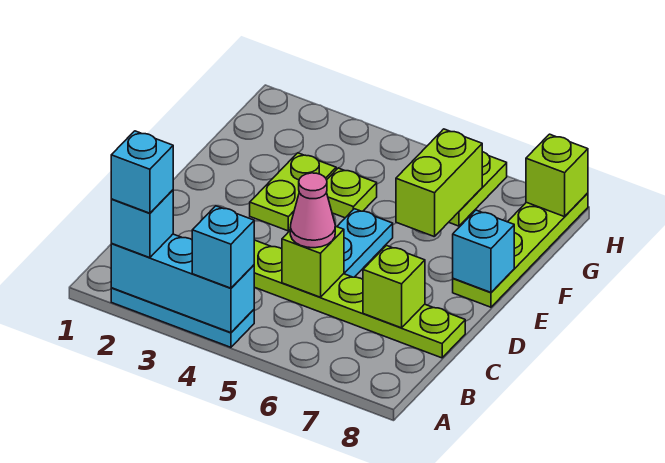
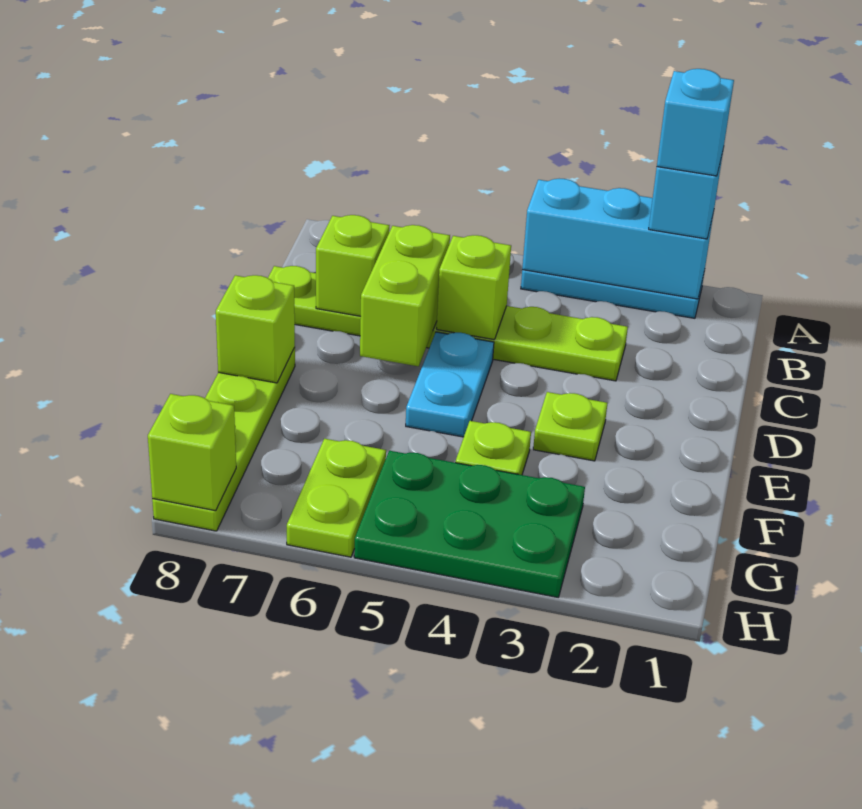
cyan brick A4 level 3 -> none
pink cone C5 level 3 -> none
lime plate E3:F3 level 1 -> lime plate E3 level 1
cyan brick E8 level 2 -> lime brick E8 level 2
lime brick F6:G6 level 2 -> lime brick C6:D6 level 2
none -> green plate G3:H5 level 1

